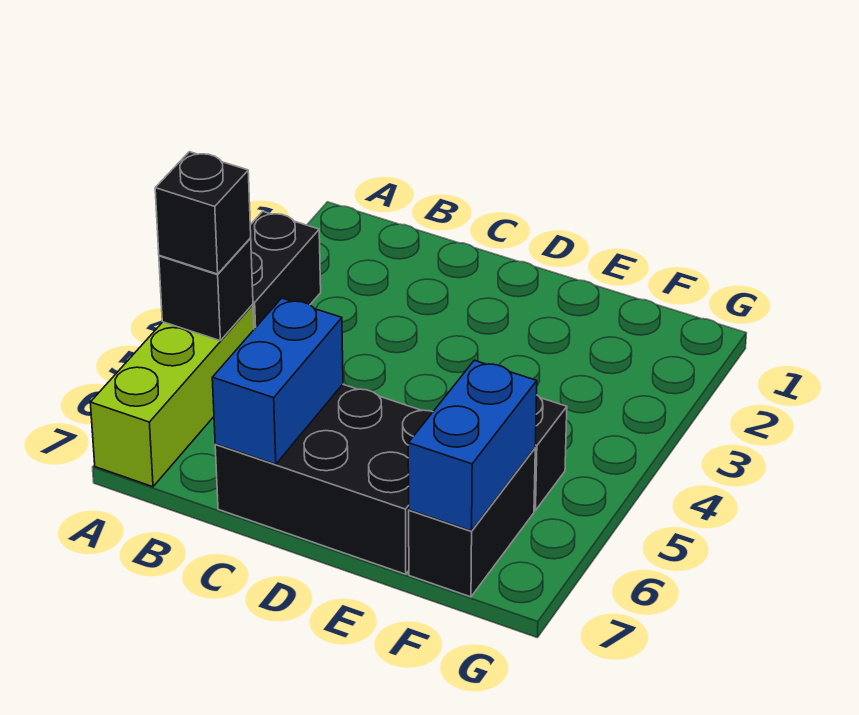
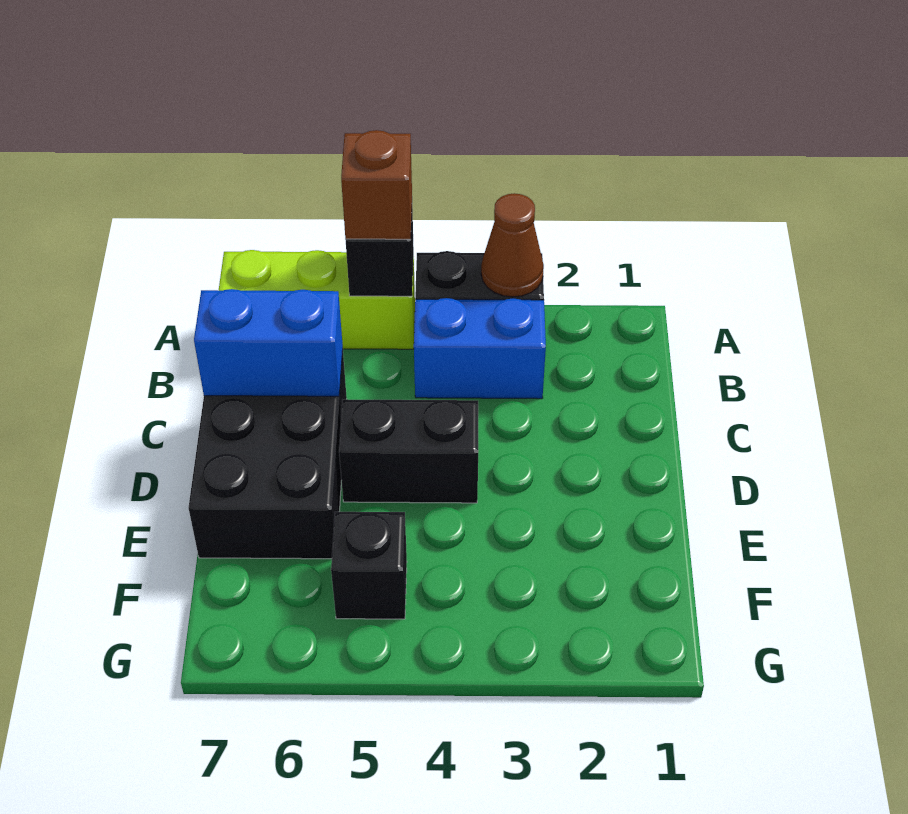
none -> brown cone A3 level 2
black brick A5 level 3 -> brown brick A5 level 3
black brick F6:F7 level 1 -> black brick D4:D5 level 1
blue brick F6:F7 level 2 -> blue brick B3:B4 level 1

